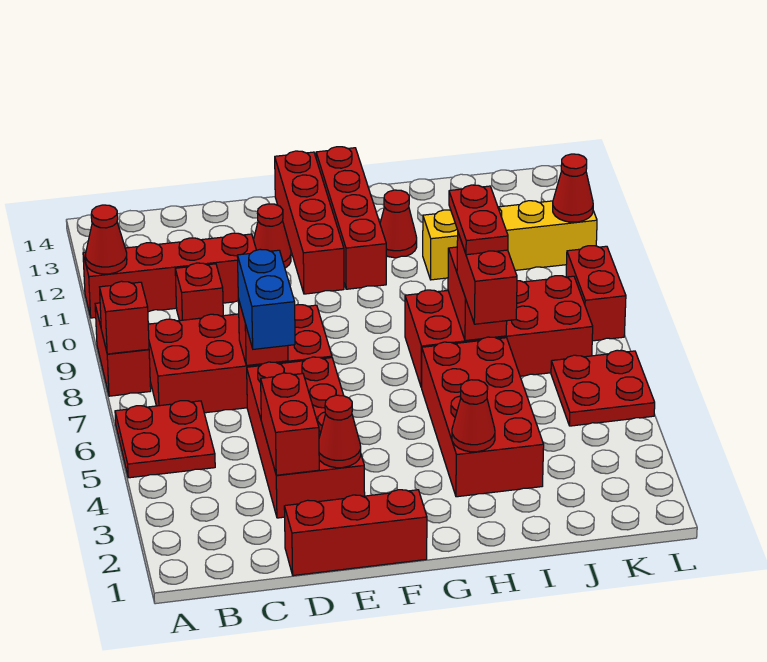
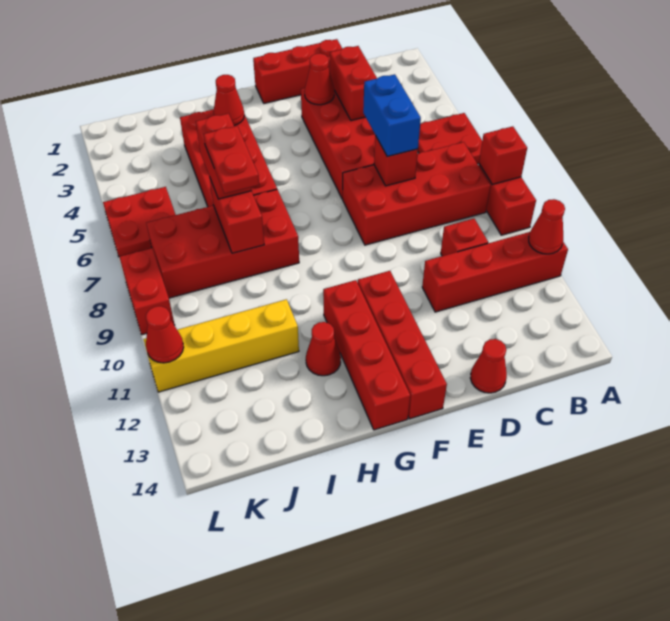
red cone E12 level 1 -> red cone D14 level 1

